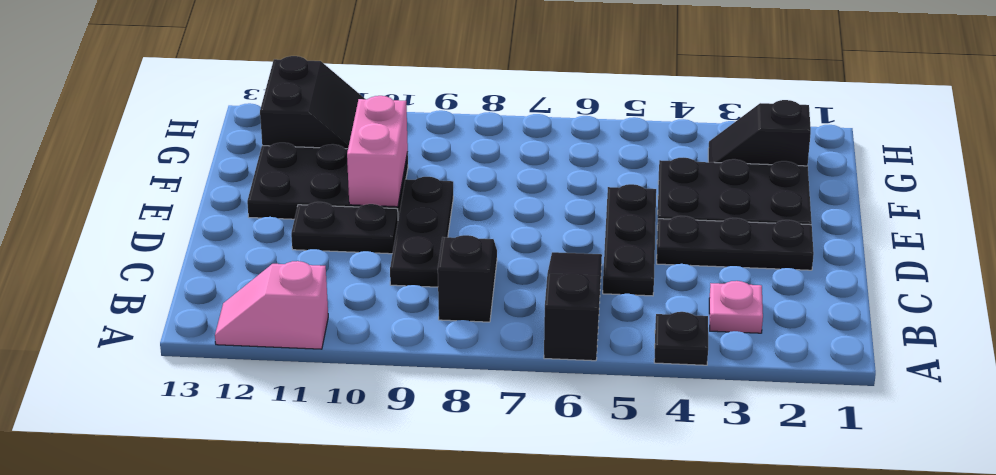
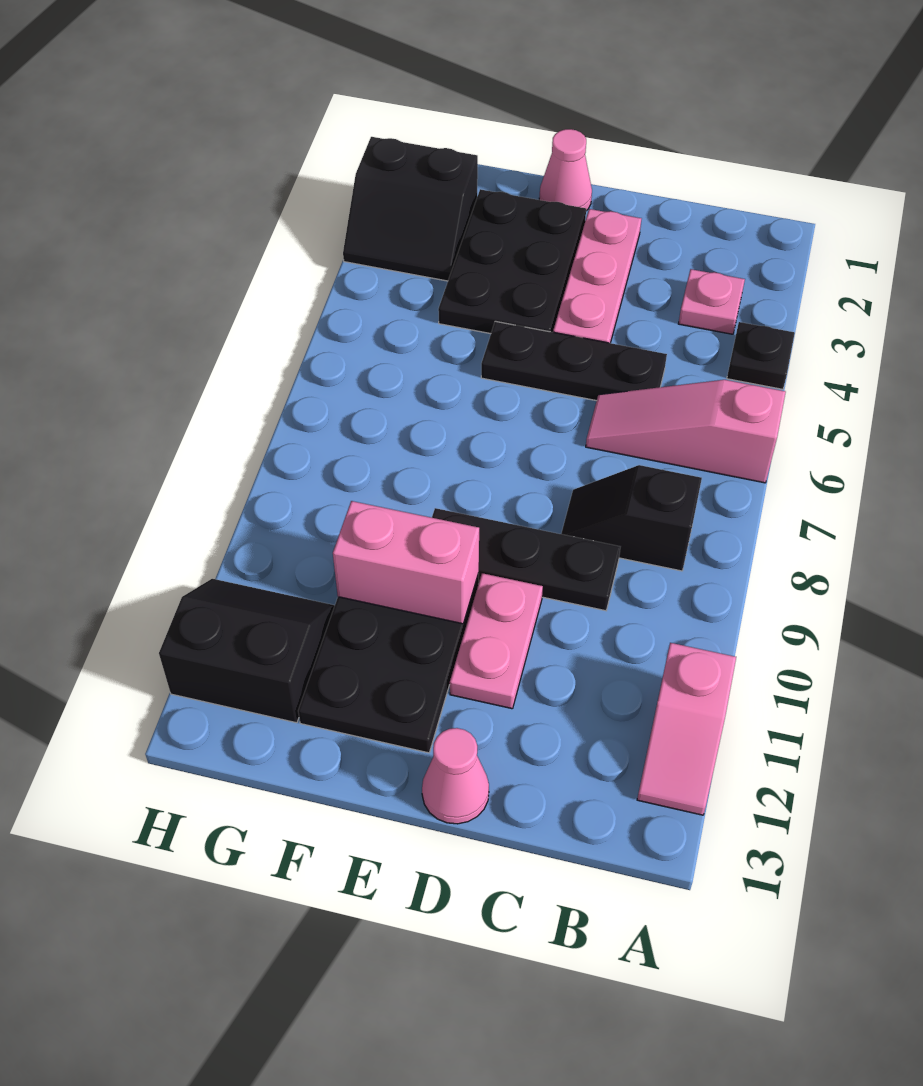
black slope A6:C6 level 1 top A -> pink slope A6:C6 level 1 top A
black plate D2:D4 level 1 -> pink plate D2:D4 level 1
black plate D10:D11 level 1 -> pink plate D10:D11 level 1
none -> pink cone D13 level 1
none -> pink cone E1 level 1
black slope G2:G3 level 1 top 2 -> black slope G2:H3 level 1 top 2

